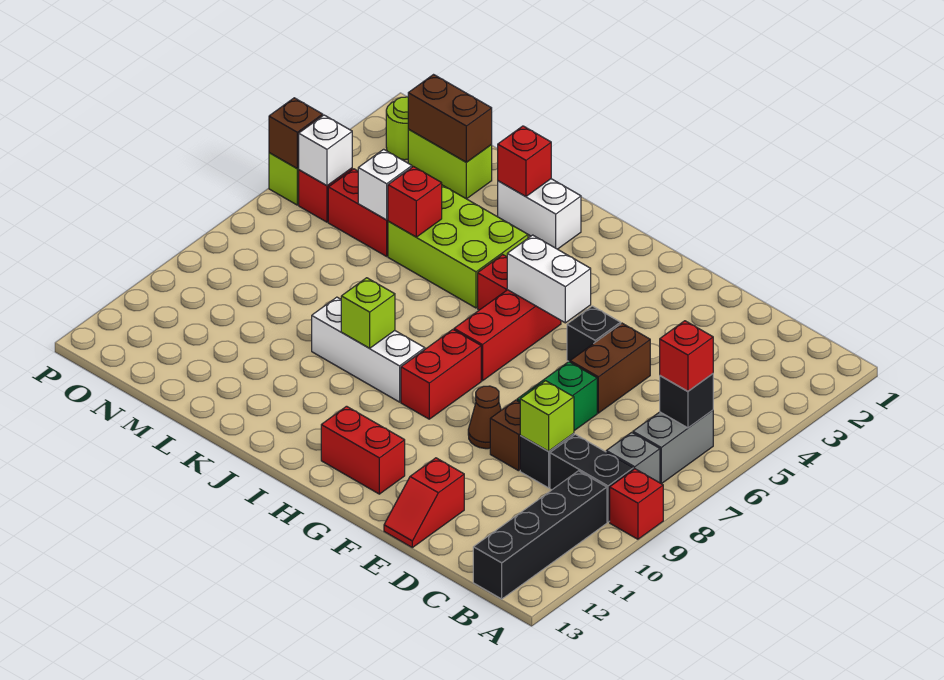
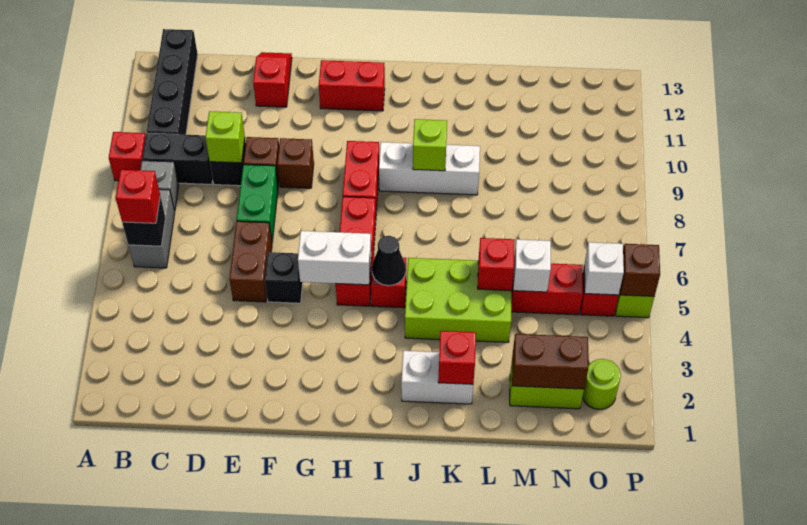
brown cone F9 level 1 -> brown brick F9 level 1
none -> black cone I5 level 2

